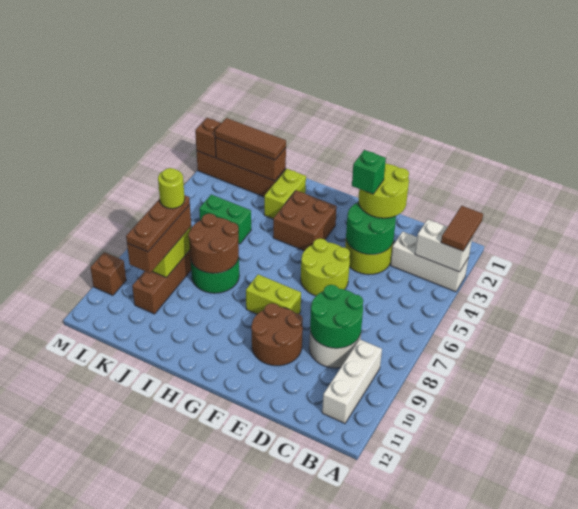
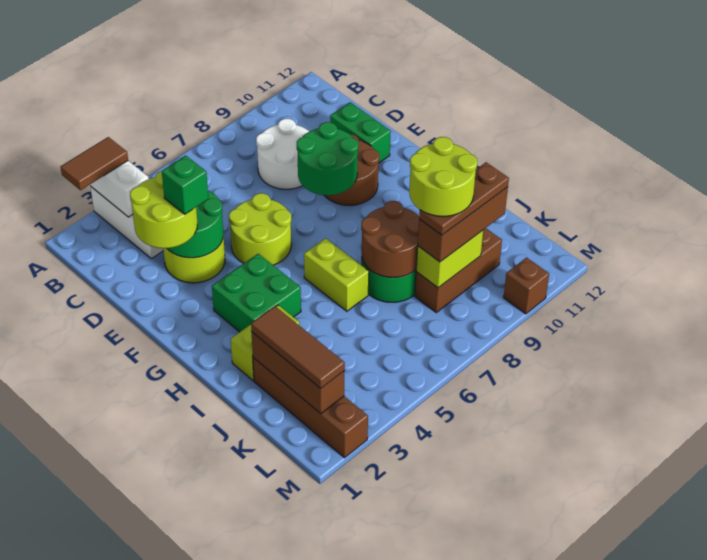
white brick B9:B11 level 1 -> none
green round brick C8:D9 level 2 -> green round brick E8:F9 level 2
lime brick F8:G8 level 1 -> lime brick H6:I6 level 1
brown brick G3:H4 level 1 -> green brick G3:H4 level 1
green brick J5:K5 level 1 -> green brick D11:E11 level 1
lime round brick K8 level 5 -> lime round brick J8:K9 level 5
brown brick M2 level 2 -> none

